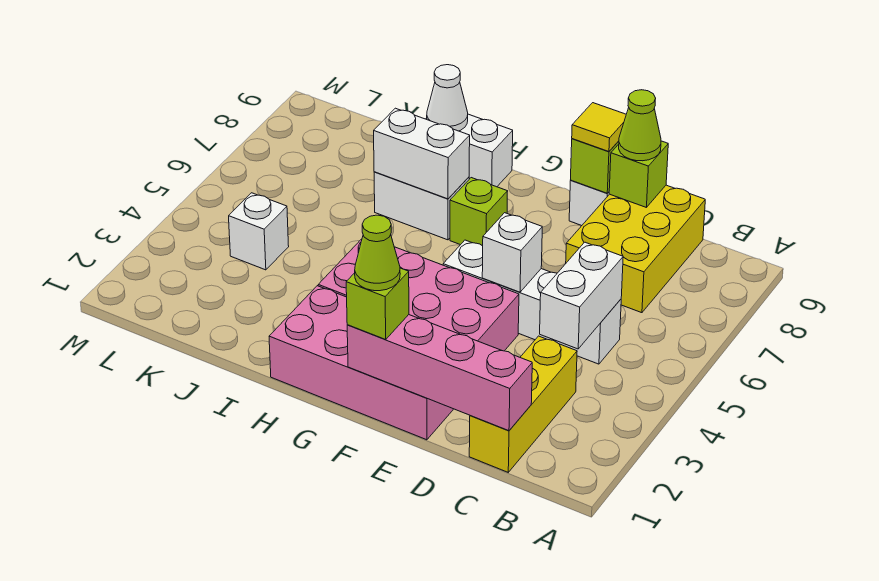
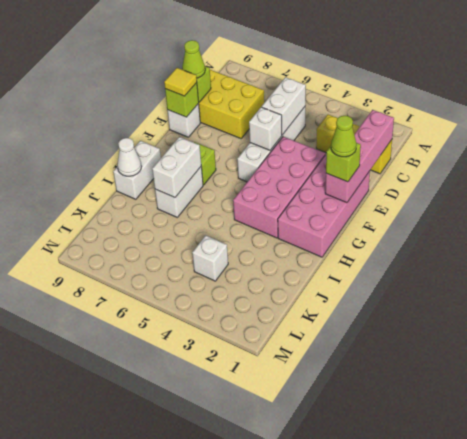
white brick C4:C5 level 2 -> white brick C5:D5 level 2

